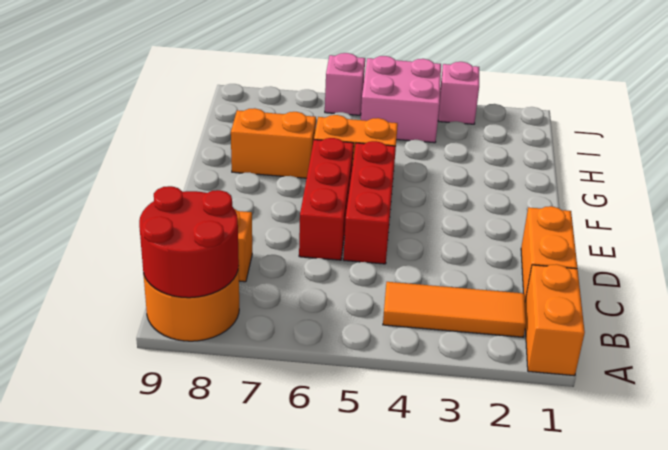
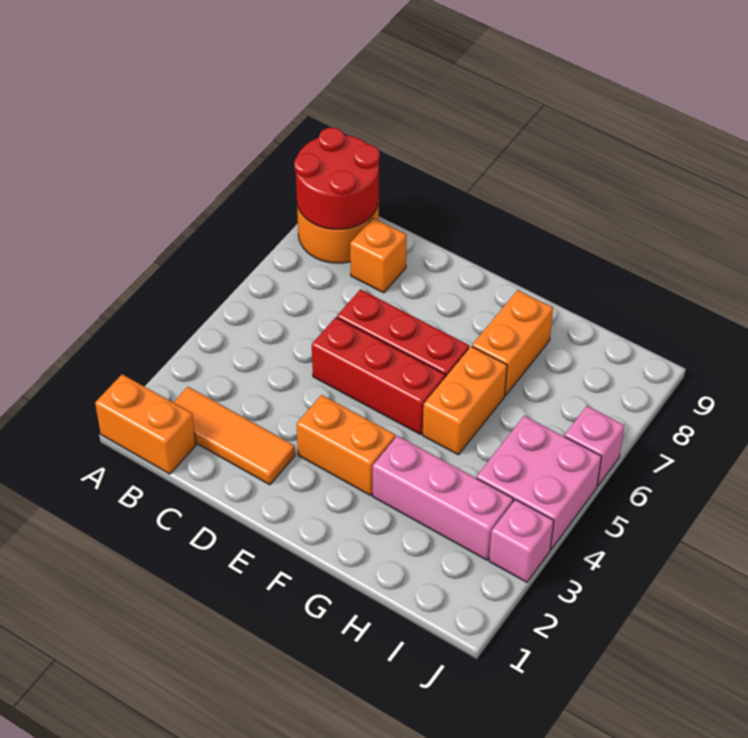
orange tile B2:B4 level 1 -> orange tile B2:D2 level 1
orange brick C1:D1 level 1 -> orange brick E3:F3 level 1
none -> pink brick G3:I3 level 1

